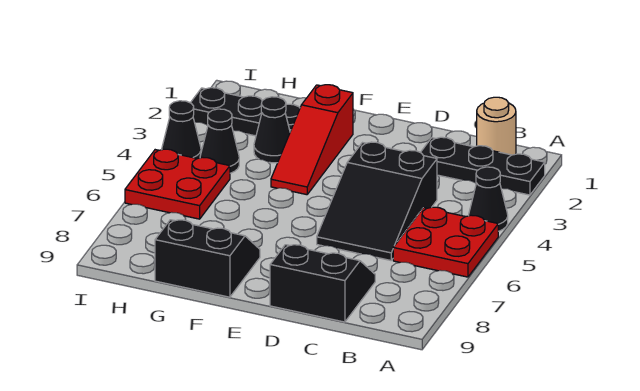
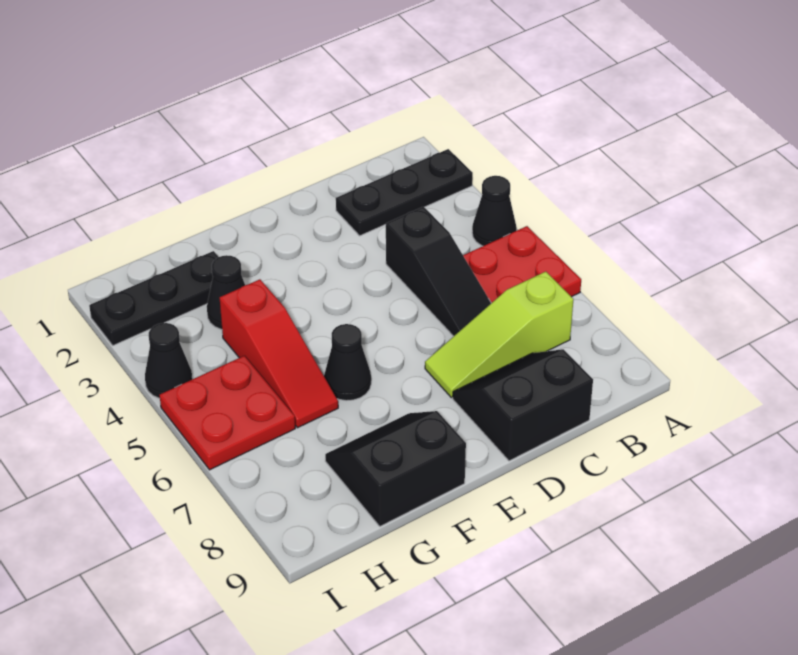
tan round brick B1 level 1 -> none
none -> lime slope B7:D7 level 1 top B
black slope C4:D6 level 1 top 4 -> black slope C4:C6 level 1 top 4
red slope F2:F4 level 1 top 2 -> red slope G4:G6 level 1 top 4
black cone H4 level 1 -> black cone F6 level 1

